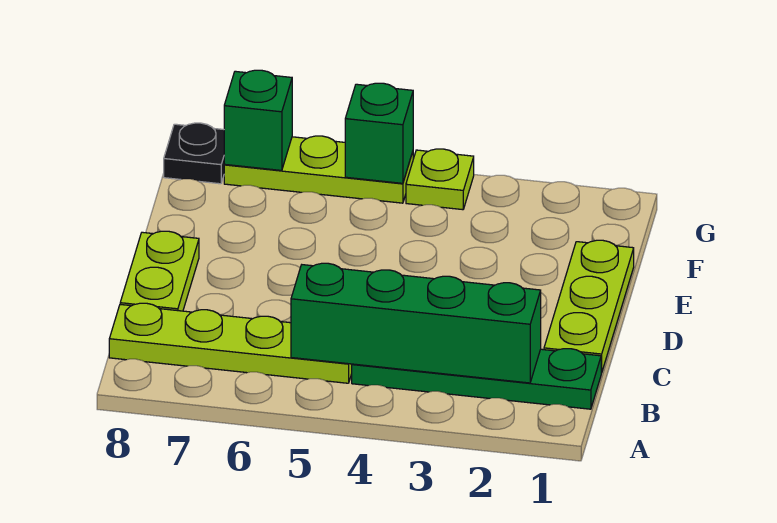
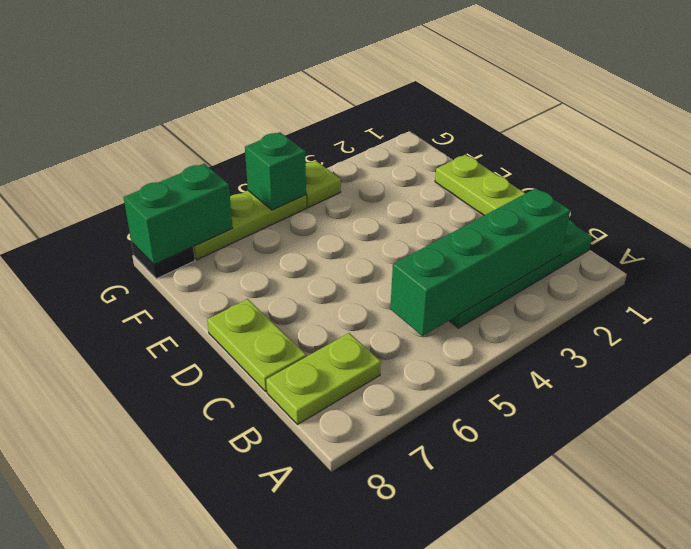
lime plate B5:B8 level 1 -> lime plate B7:B8 level 1
green brick G7 level 2 -> green brick G7:G8 level 2

